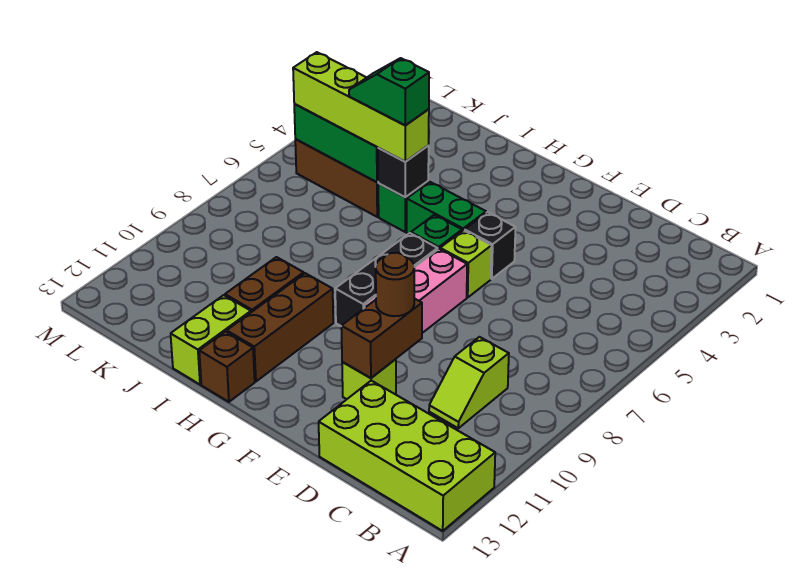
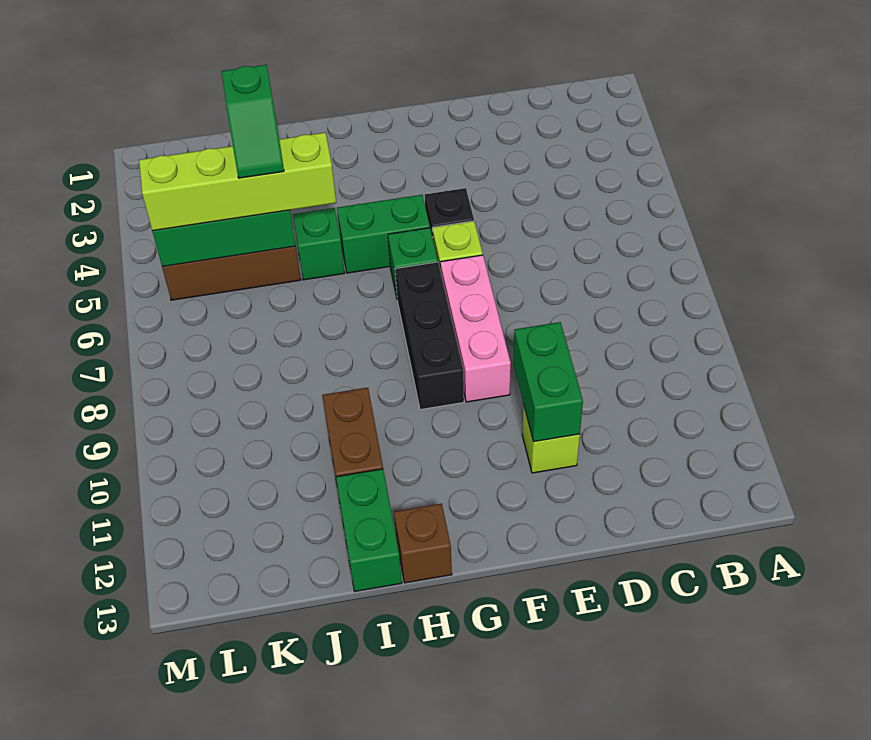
lime brick A12:D13 level 1 -> none
lime slope C9:C10 level 1 top 9 -> none
brown brick E10:E11 level 2 -> green brick E10:E11 level 2
brown round brick E10 level 3 -> none
brown brick H10:H12 level 1 -> none
black brick I5 level 2 -> none
green slope I5:J5 level 4 top I -> green slope J4:J5 level 4 top 4
lime brick I12:I13 level 1 -> green brick I12:I13 level 1

